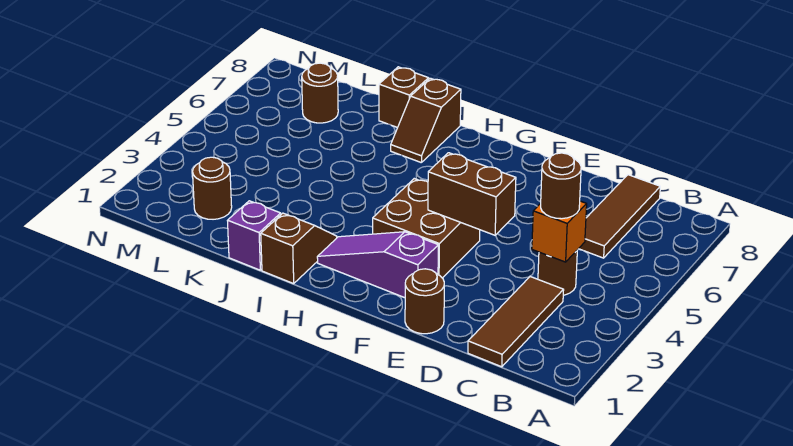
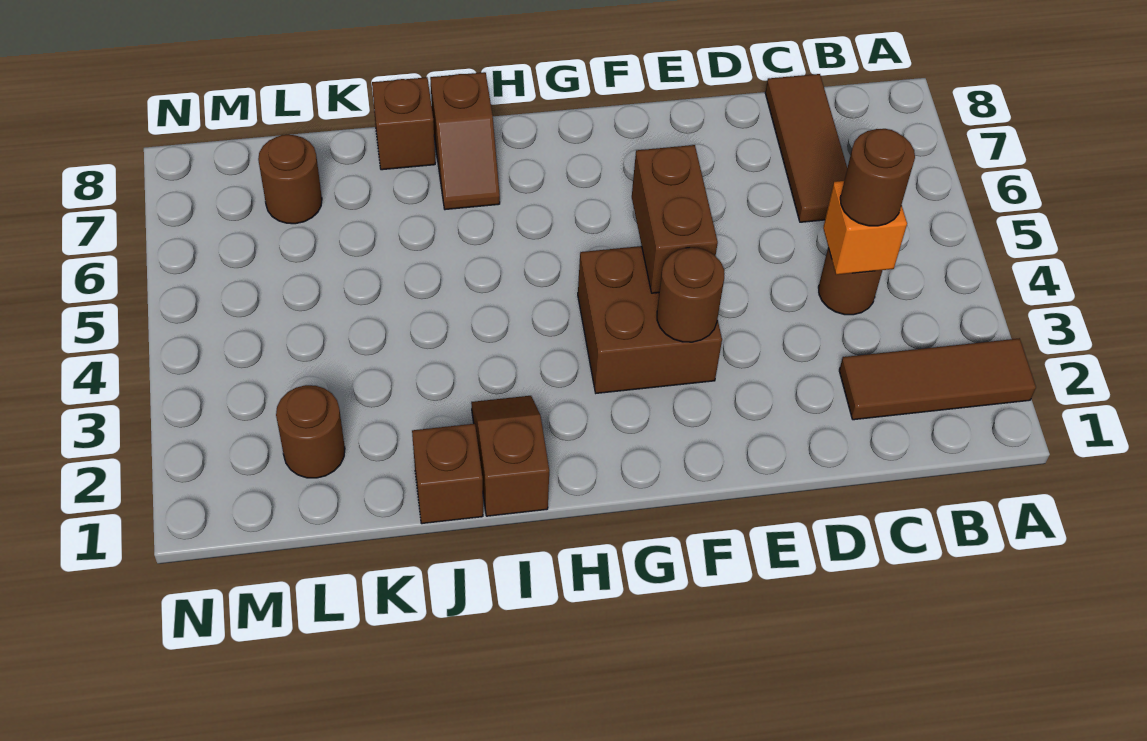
brown tile C1:C3 level 1 -> brown tile A2:C2 level 1
brown round brick E1 level 1 -> brown round brick F3 level 2
brown brick E4:F4 level 2 -> brown brick F4:F5 level 2
purple slope F2:H2 level 1 top F -> none
purple brick J1 level 1 -> brown brick J1 level 1

